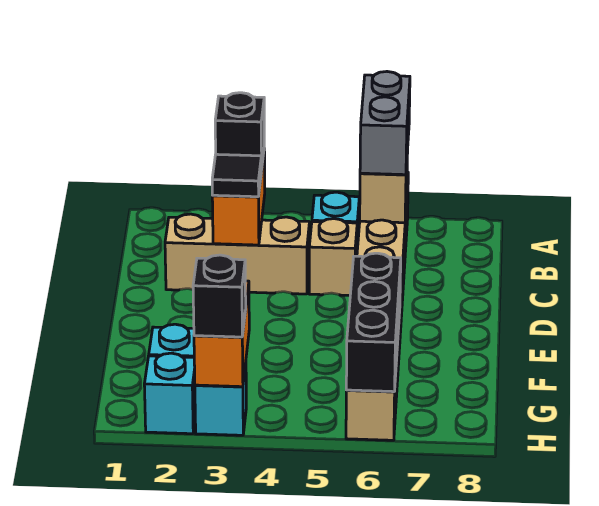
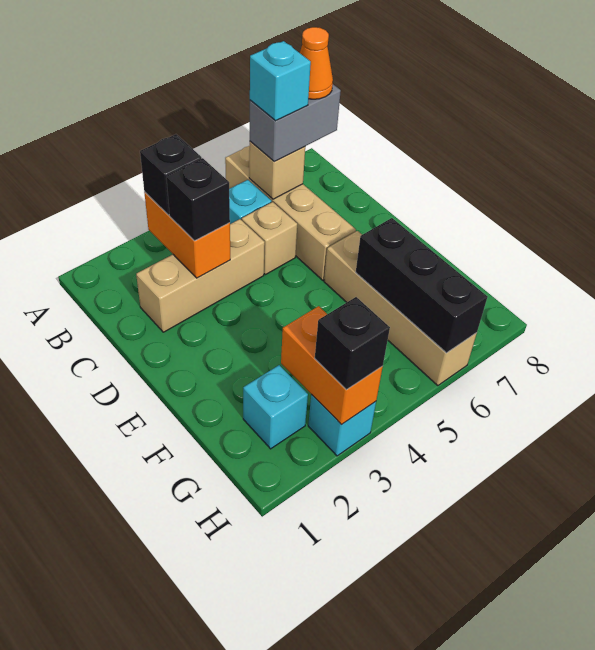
grey brick A6:B6 level 3 -> grey brick B6:B7 level 3
none -> orange cone B7 level 4
black tile C3 level 3 -> black brick C3 level 3
cyan brick H2 level 1 -> cyan brick B6 level 4

